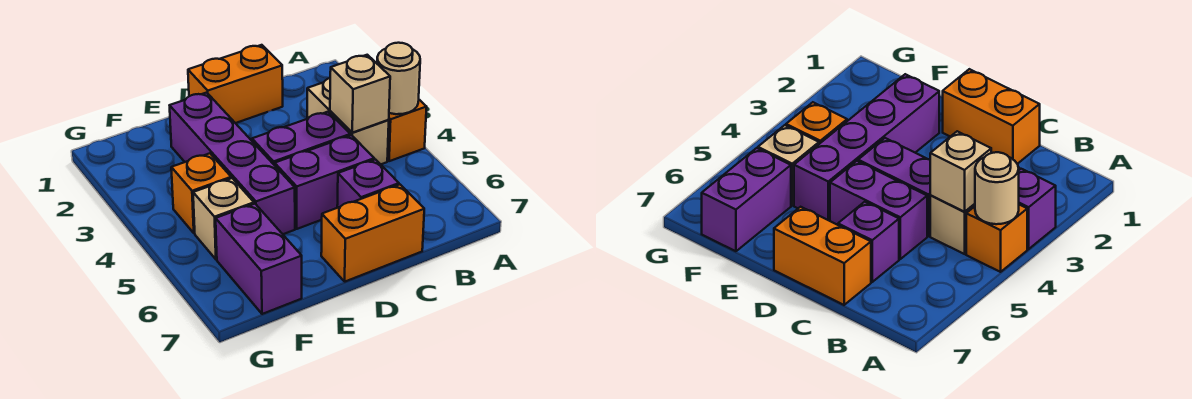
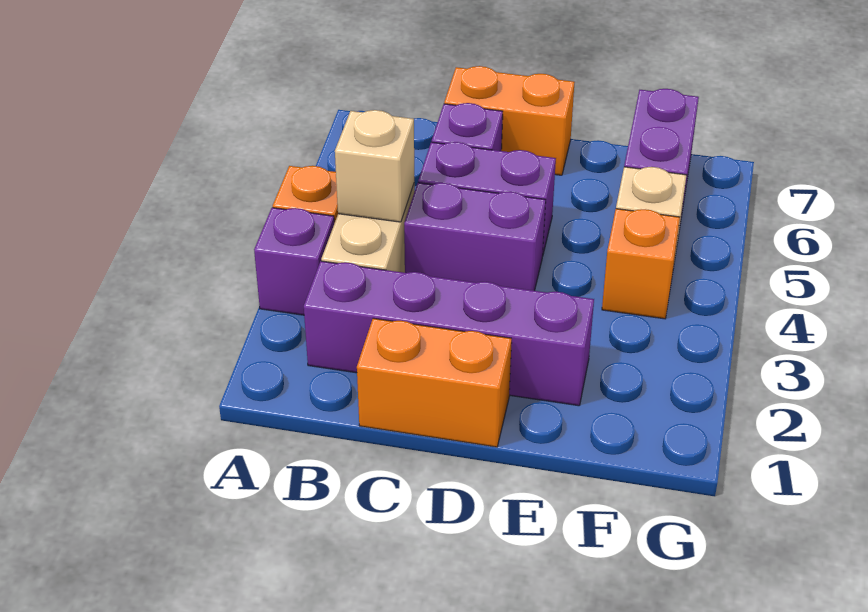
tan round brick A4 level 2 -> none
purple brick E2:E5 level 1 -> purple brick B2:E2 level 1

